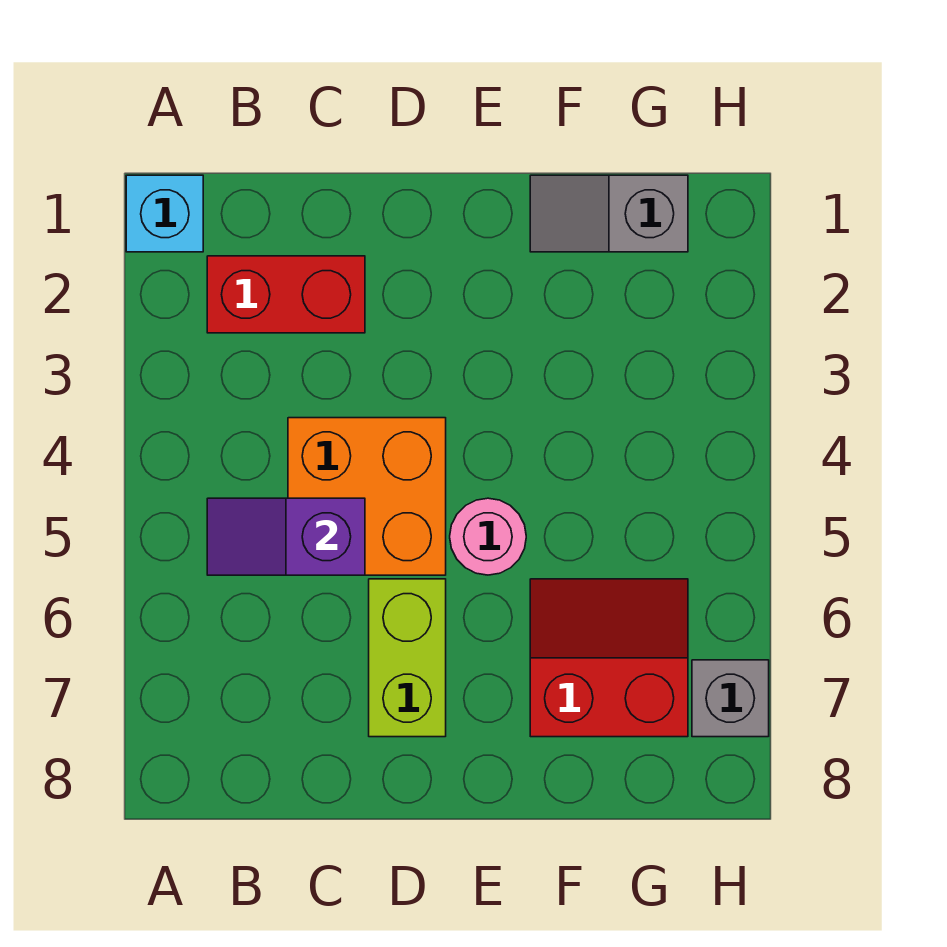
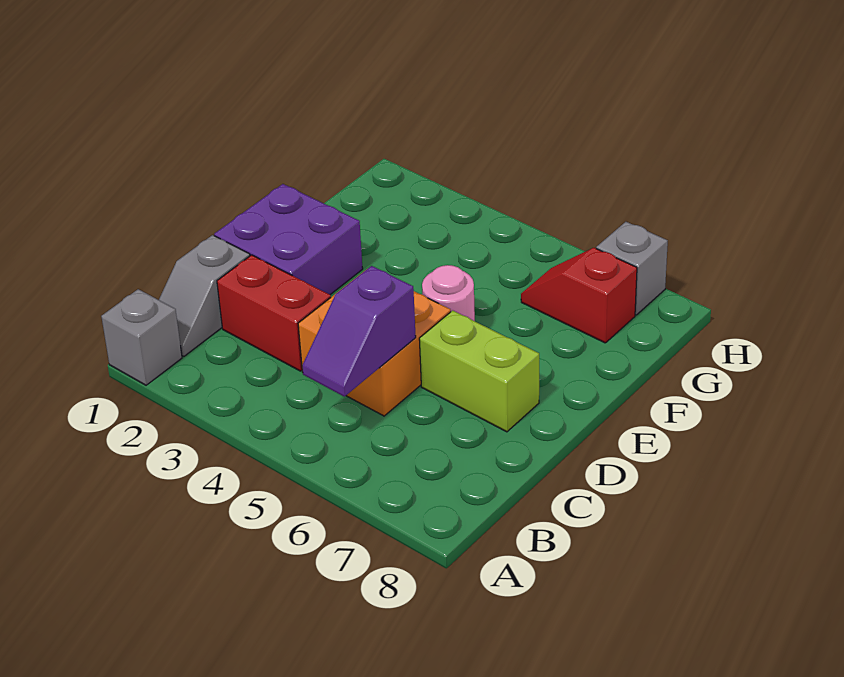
cyan brick A1 level 1 -> grey brick A1 level 1
red brick B2:C2 level 1 -> red brick C2:C3 level 1
none -> purple brick D1:E2 level 1
grey slope F1:G1 level 1 top G -> grey slope B1:C1 level 1 top C
red slope F6:G7 level 1 top 7 -> red slope G6:G7 level 1 top 7

